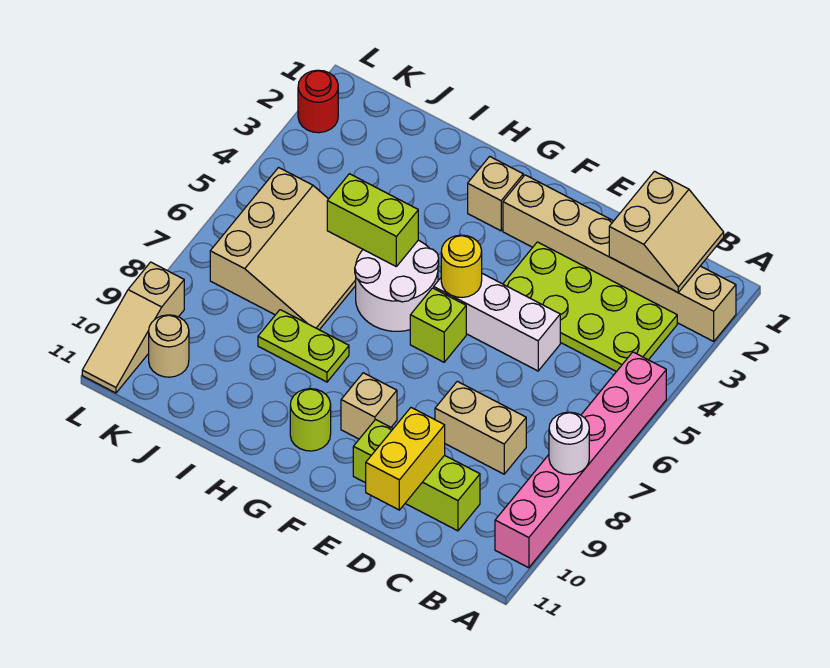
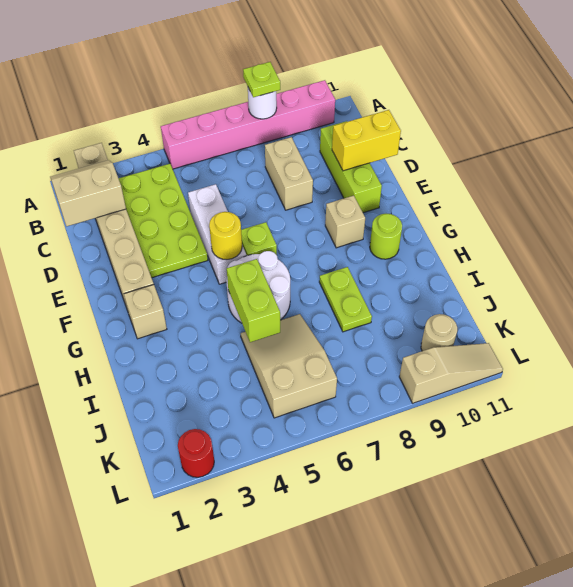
none -> lime plate A8 level 3
tan slope I5:K7 level 1 top K -> tan slope I5:K6 level 1 top K

